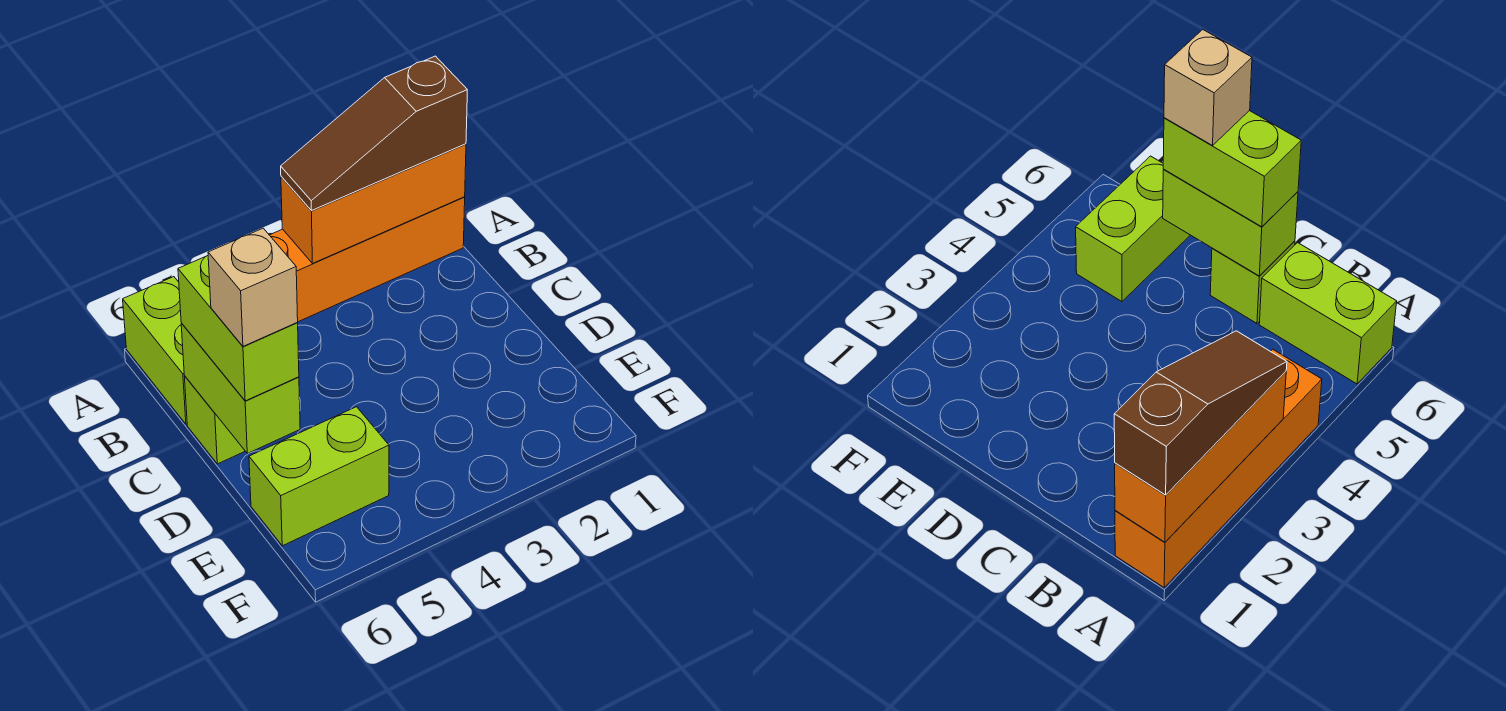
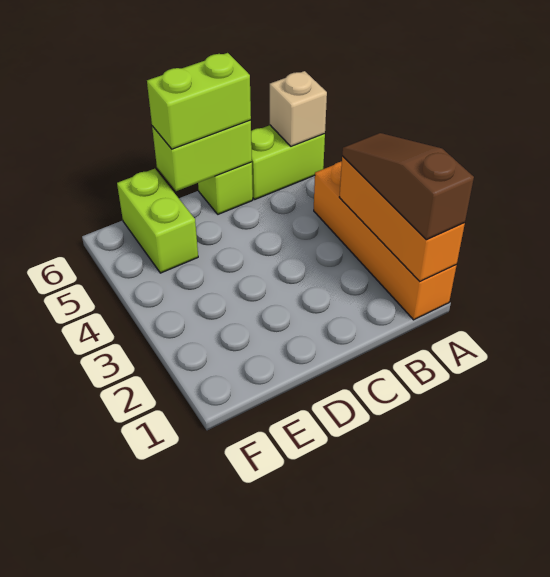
tan brick D6 level 4 -> tan brick A6 level 2

